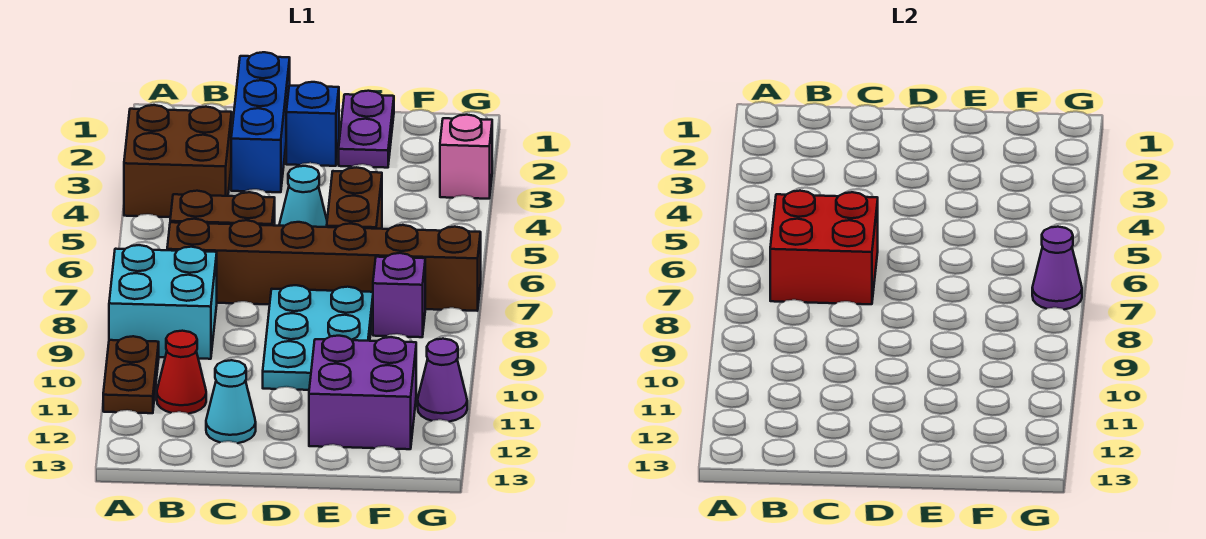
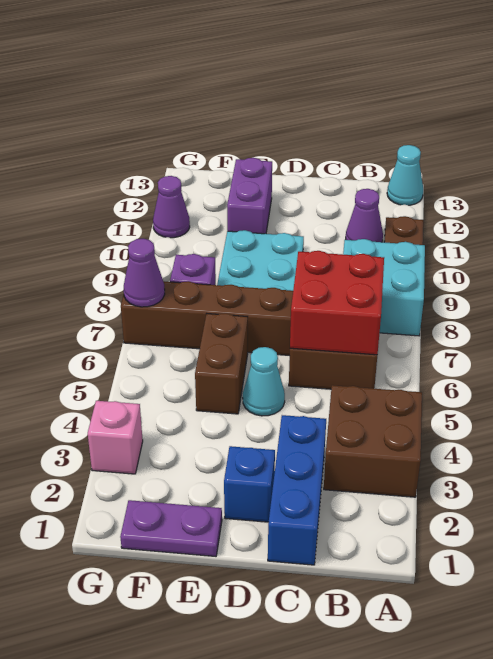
red cone B11 level 1 -> purple cone B11 level 1
cyan cone C12 level 1 -> cyan cone A13 level 1
purple plate E1:E2 level 1 -> purple plate E1:F1 level 1
purple brick E11:F12 level 1 -> purple brick E11:E12 level 1

